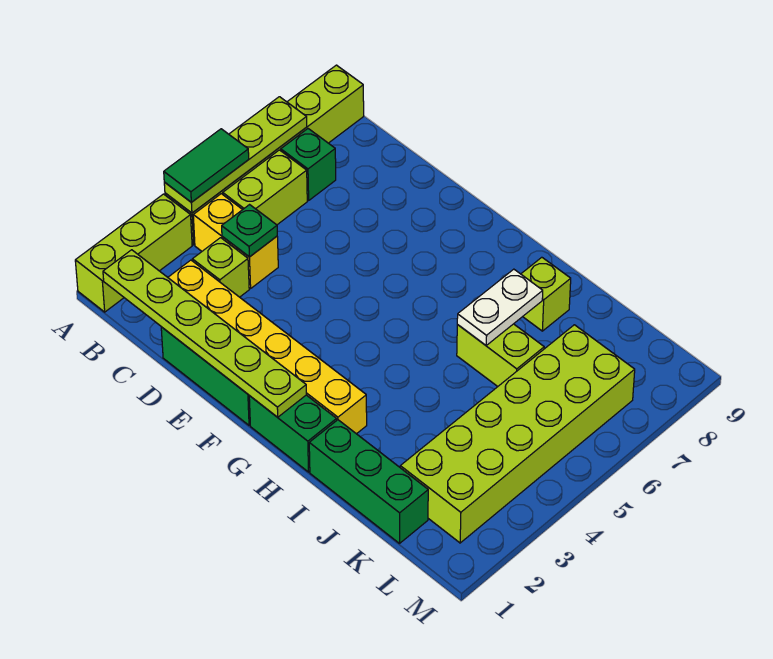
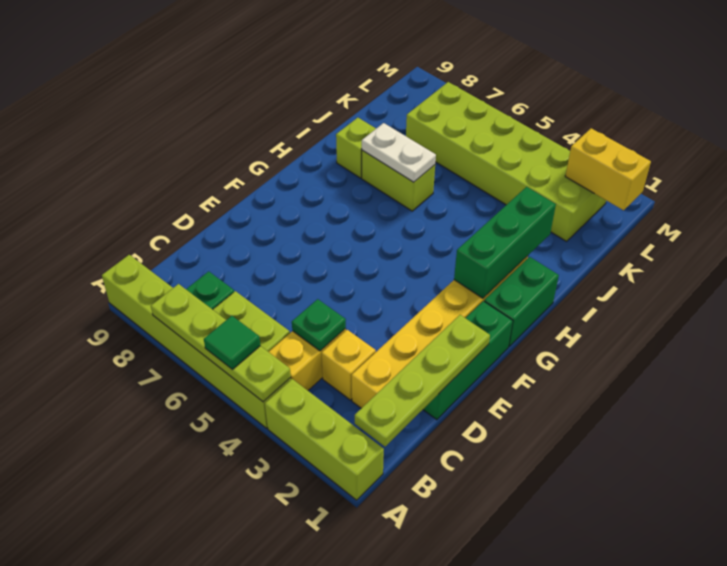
green tile A4:A5 level 3 -> green tile A5 level 3
lime plate B1:G1 level 2 -> lime plate B1:E1 level 2
lime brick C3 level 1 -> yellow brick C3 level 1
green brick I1:K1 level 1 -> green brick G2:I2 level 2
lime brick I6:J6 level 1 -> lime brick I6:I7 level 1
none -> yellow brick L1:L2 level 2

